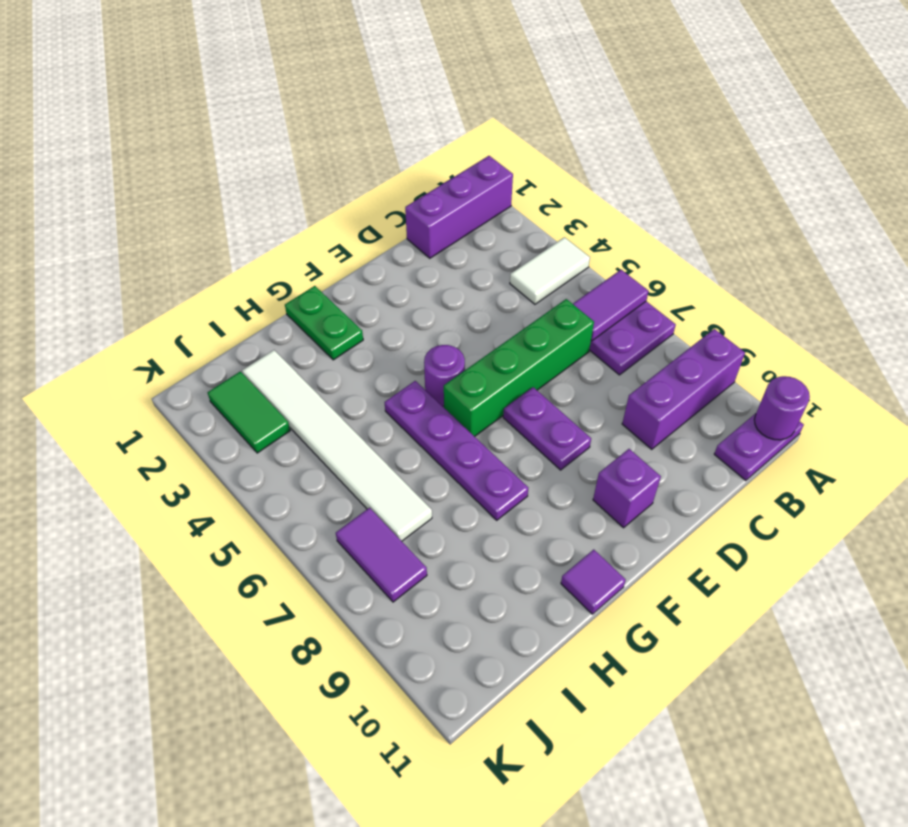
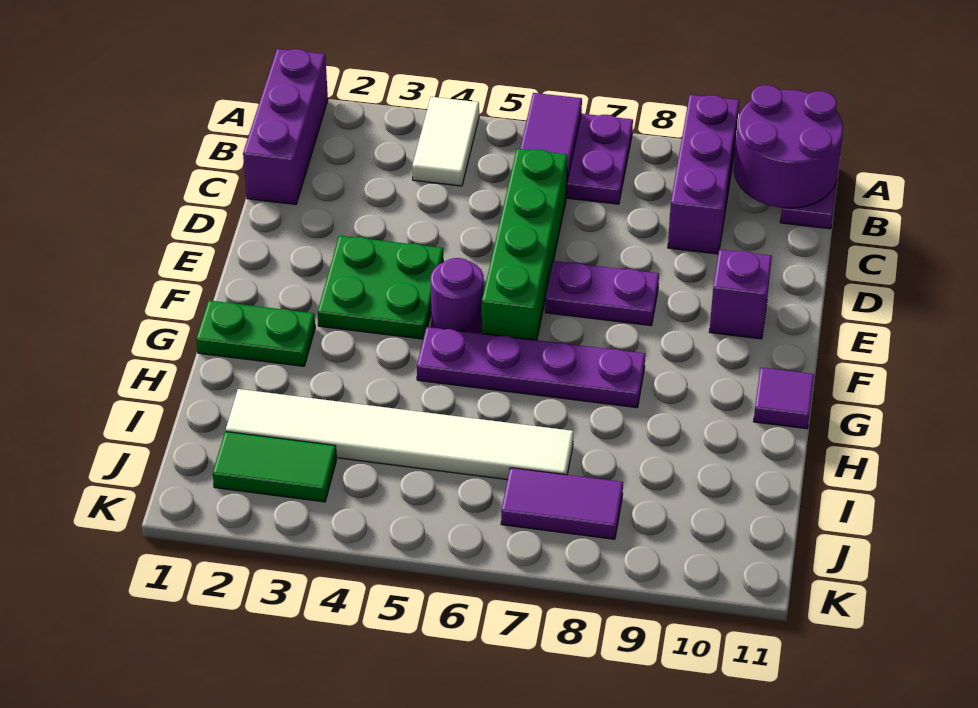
purple round brick A11 level 2 -> purple round brick A10:B11 level 2
none -> green plate E3:F4 level 1

